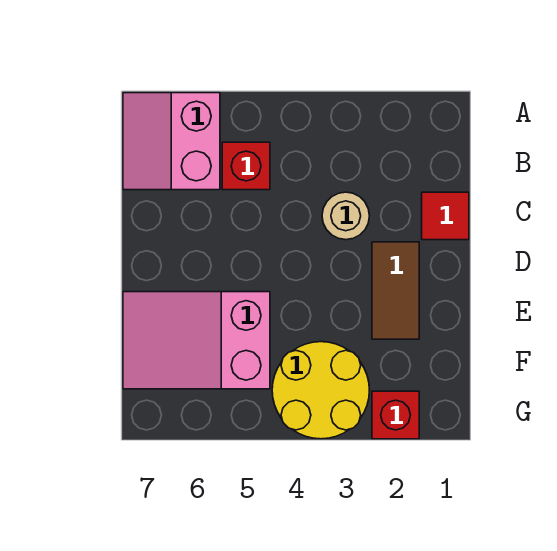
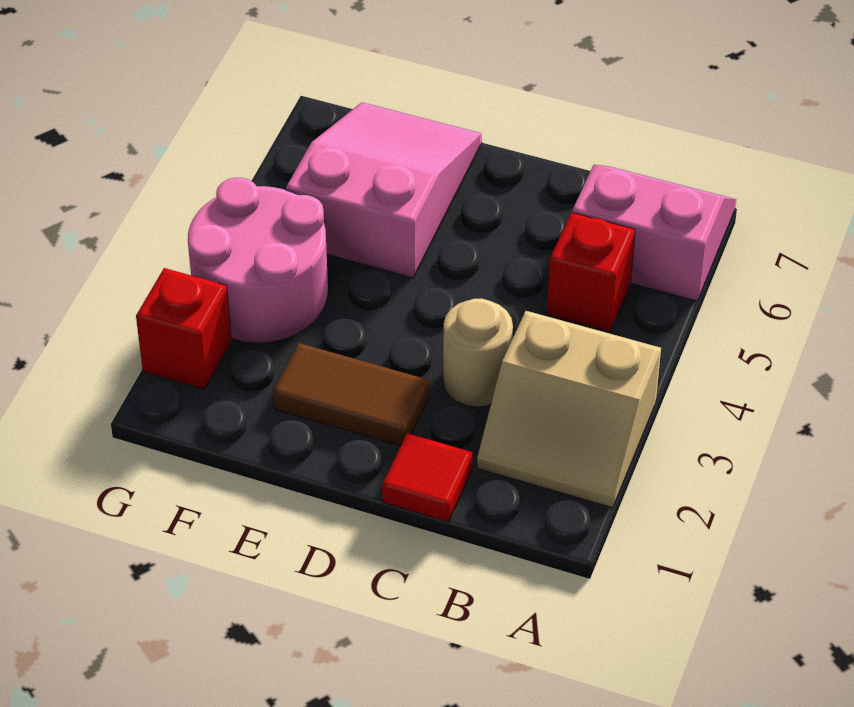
none -> tan slope A2:B3 level 1 top 3
yellow round brick F3:G4 level 1 -> pink round brick F3:G4 level 1

